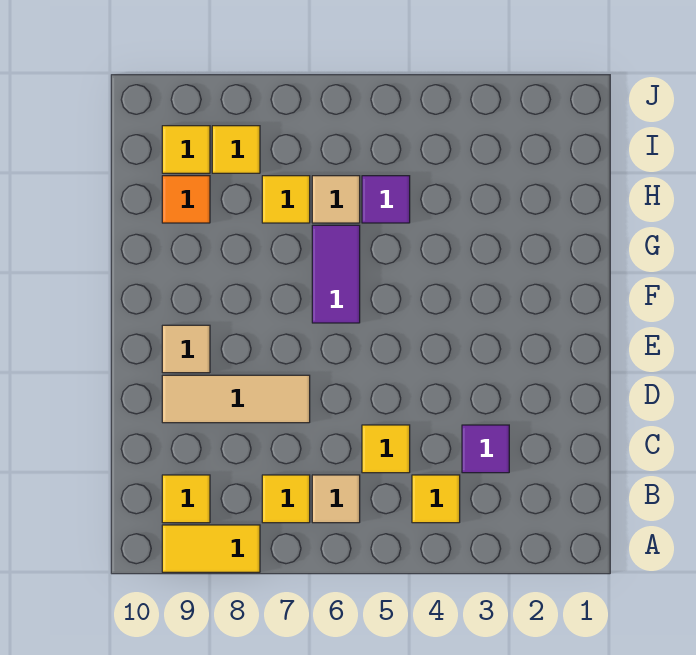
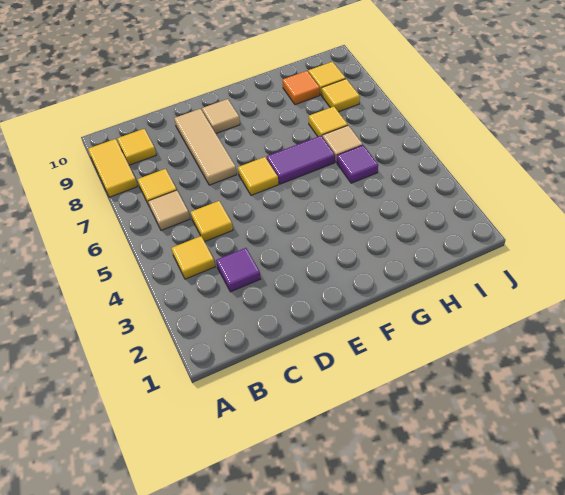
none -> yellow tile E6 level 1

